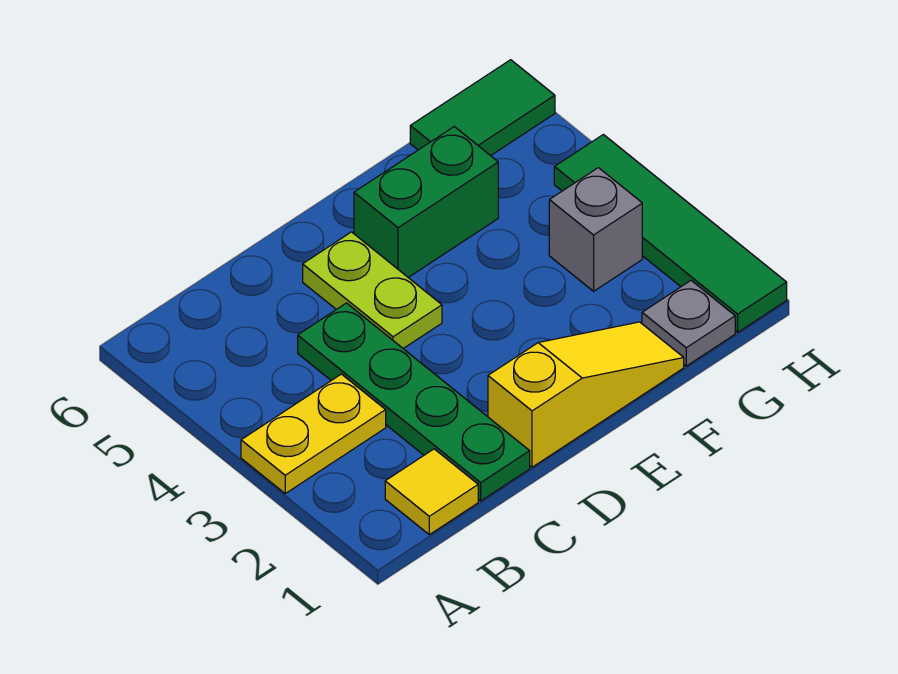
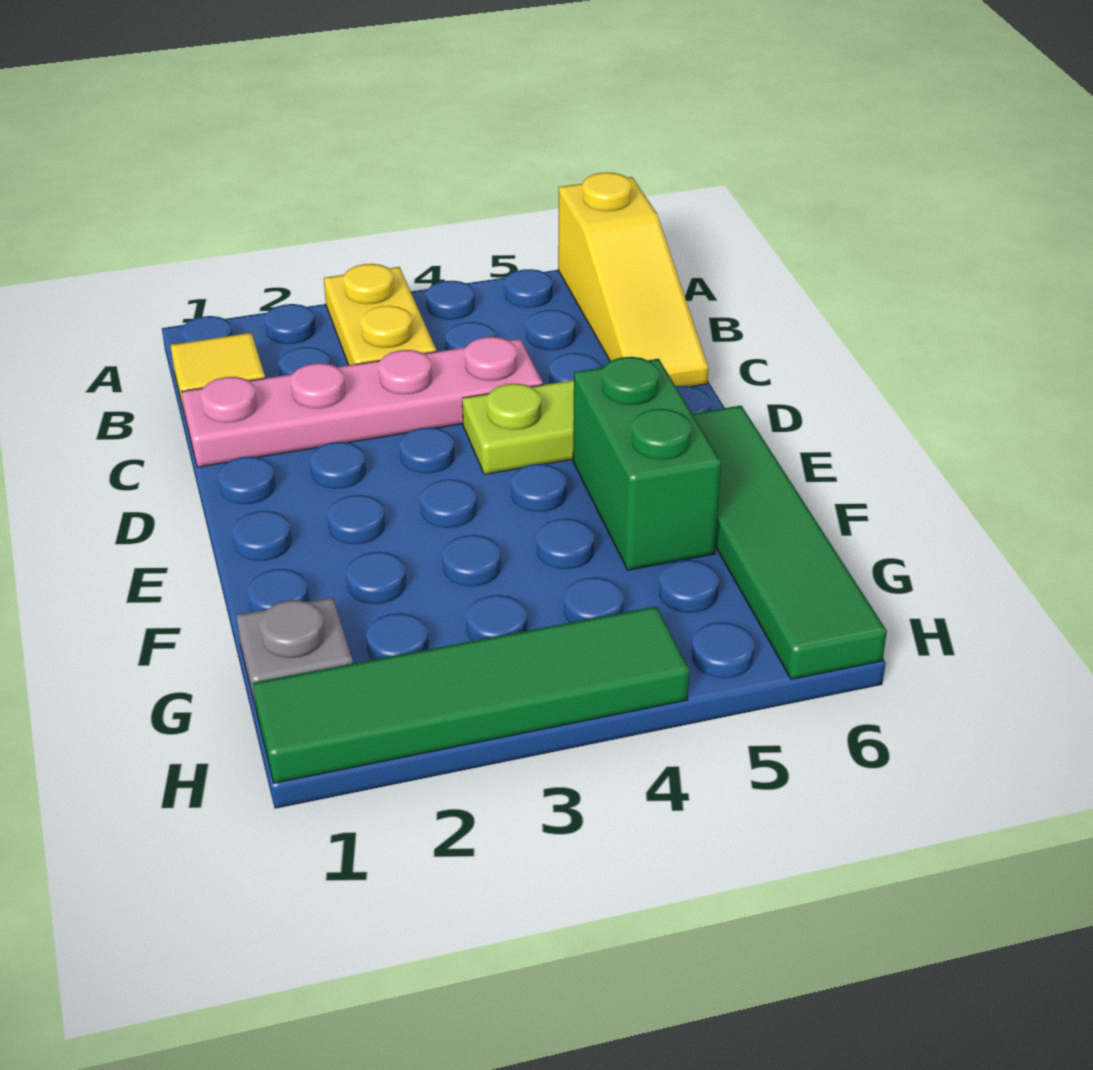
green plate C1:C4 level 1 -> pink plate C1:C4 level 1
yellow slope D1:F1 level 1 top D -> yellow slope A6:C6 level 1 top A
grey brick G3 level 1 -> none
green tile G6:H6 level 1 -> green tile E6:H6 level 1

